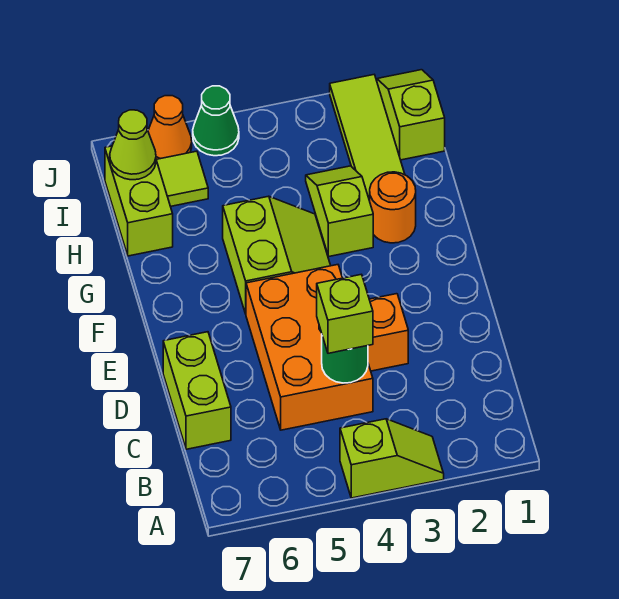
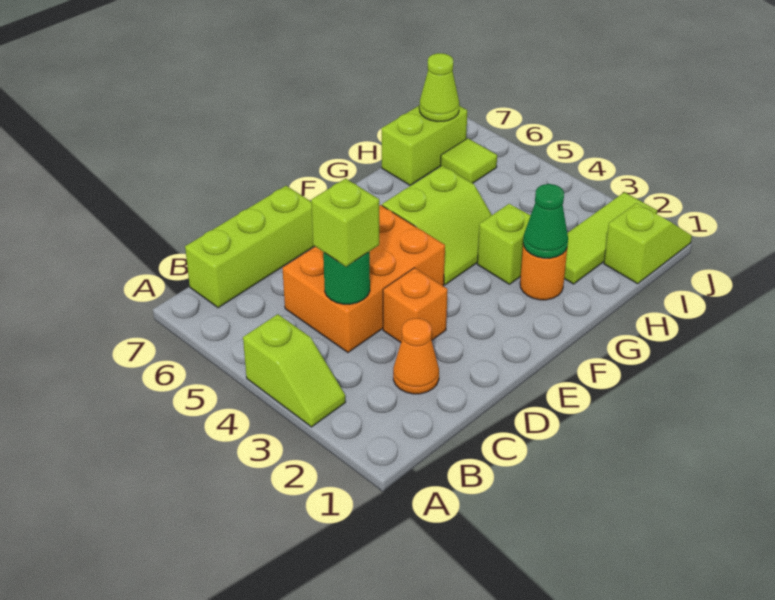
lime brick C7:D7 level 1 -> lime brick B7:D7 level 1
green cone J5 level 1 -> green cone G2 level 2
orange cone J6 level 1 -> orange cone C2 level 1

